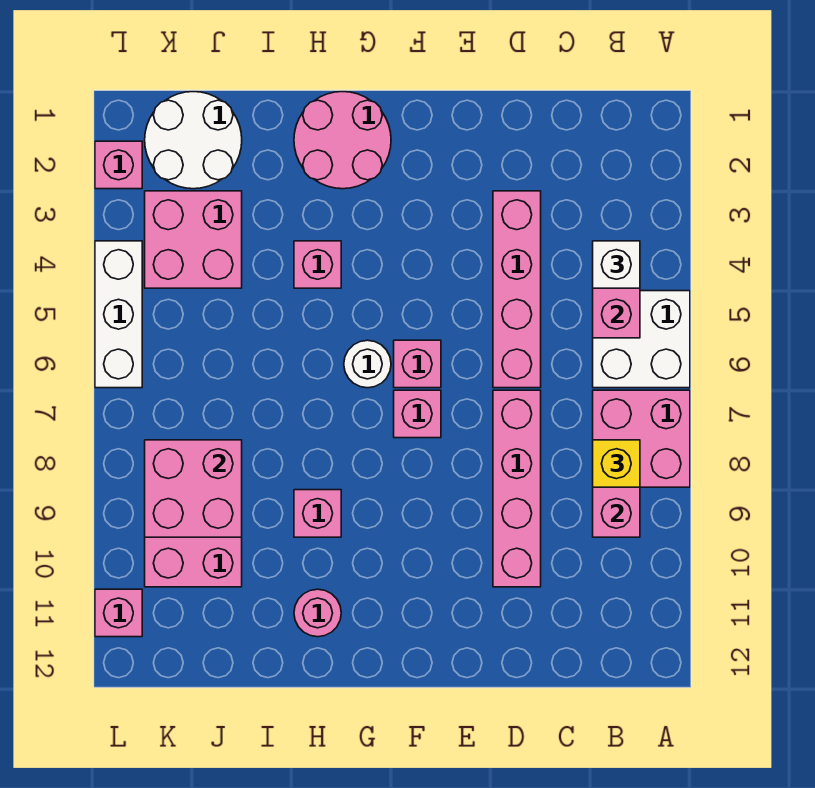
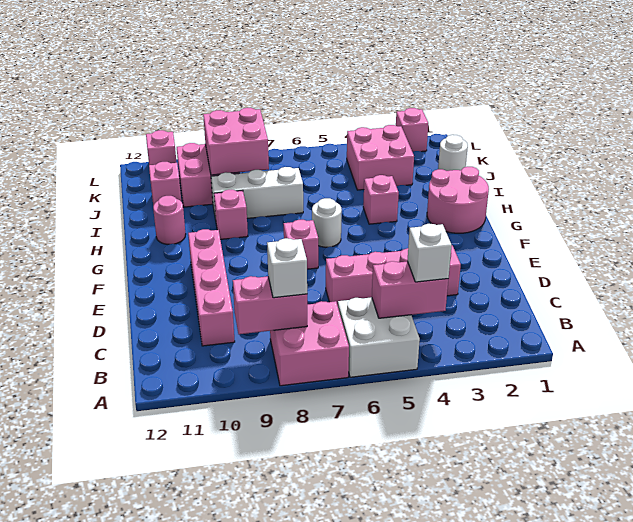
yellow brick B8 level 3 -> white brick B8 level 3
pink brick D7:D10 level 1 -> pink brick C10:F10 level 1
pink brick F6 level 1 -> pink brick J11 level 1
white round brick J1:K2 level 1 -> white round brick J1 level 1
white brick L4:L6 level 1 -> white brick I7:I9 level 1

